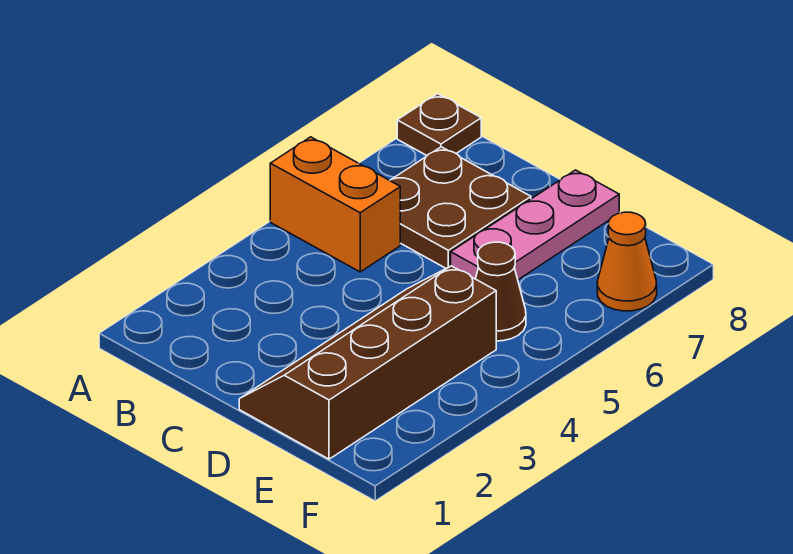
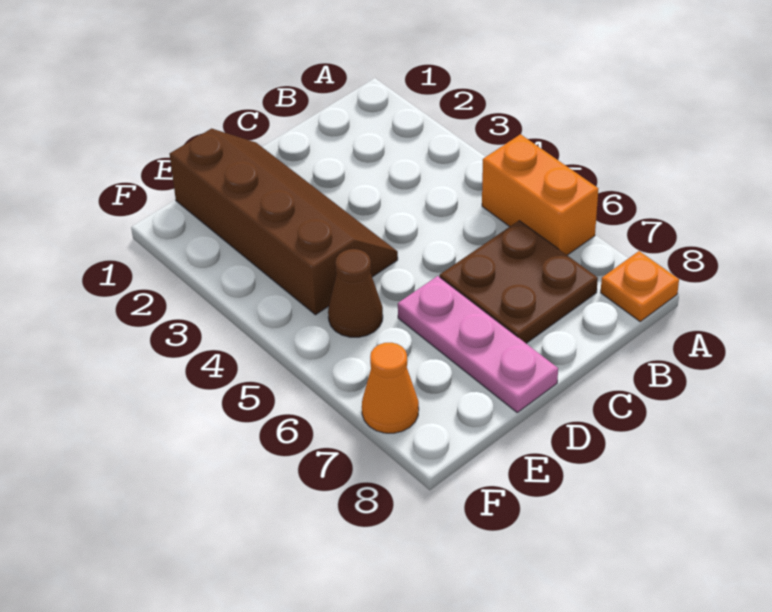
orange brick A5:B5 level 1 -> orange brick A5:A6 level 1
brown plate A8 level 1 -> orange plate A8 level 1

